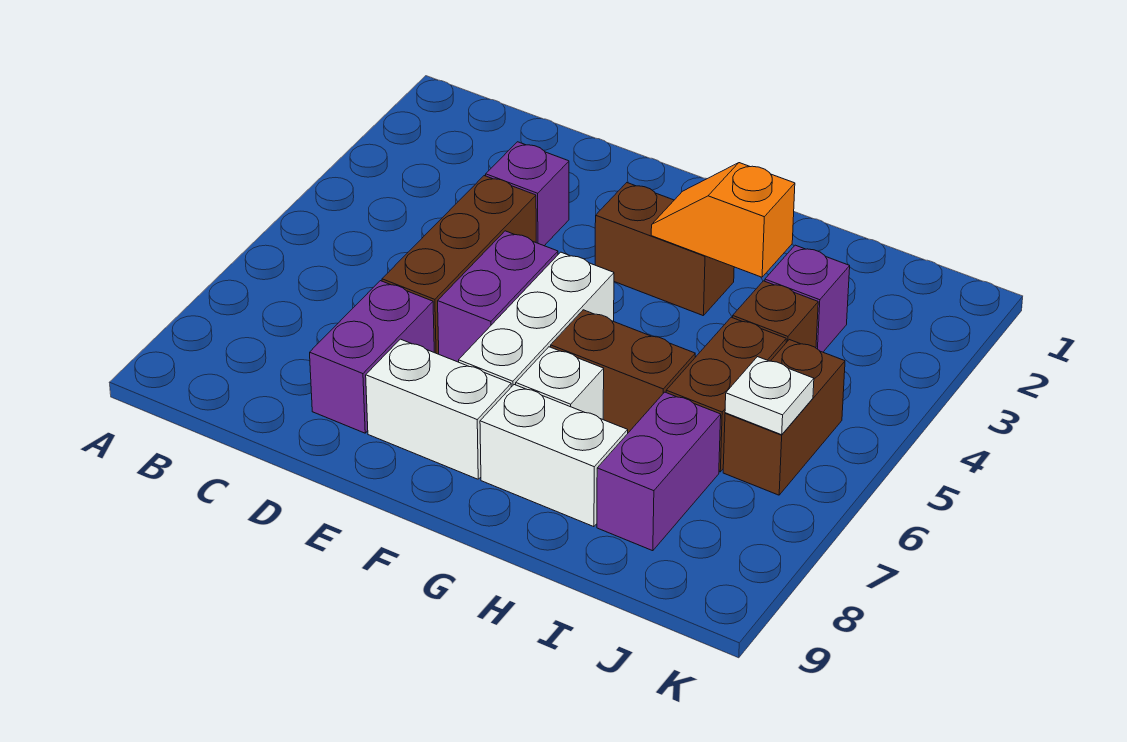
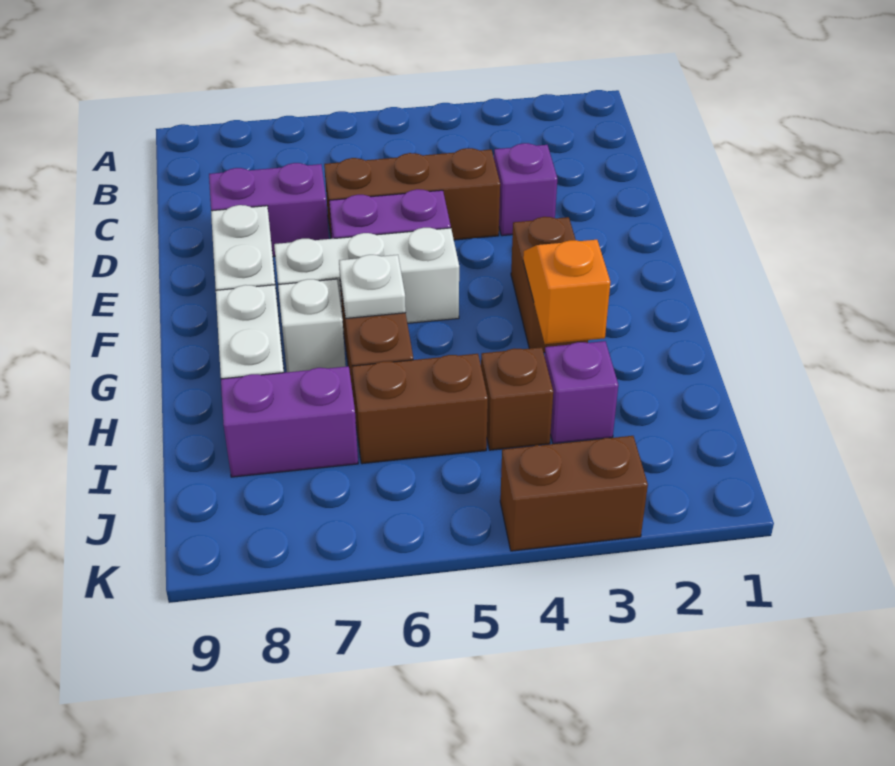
brown brick J5:J6 level 1 -> brown brick K3:K4 level 1
white plate J6 level 2 -> white plate G6 level 2

